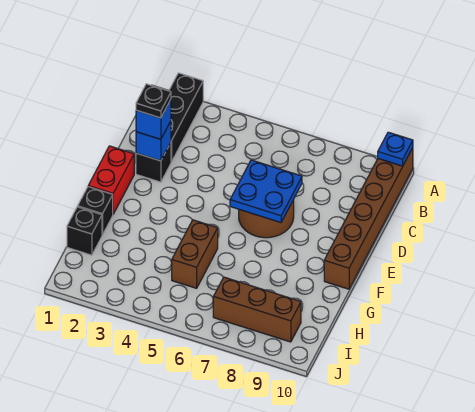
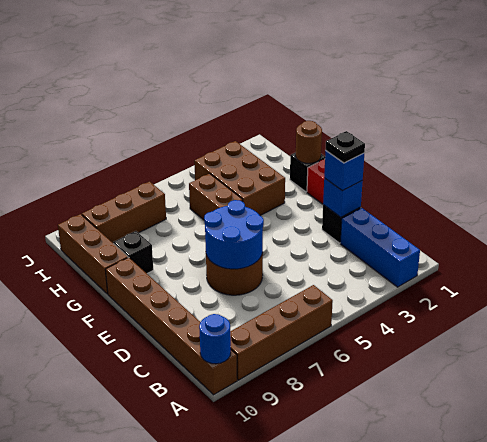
black brick A2:C2 level 1 -> blue brick A2:C2 level 1
none -> brown brick A6:A9 level 1
blue plate A10 level 2 -> blue round brick A10 level 2
blue plate D6:E7 level 2 -> blue round brick D6:E7 level 2
none -> brown round brick G1 level 2
none -> brown brick G3:I4 level 1
none -> brown brick G10:I10 level 1
black brick H1 level 1 -> black brick G9 level 1

